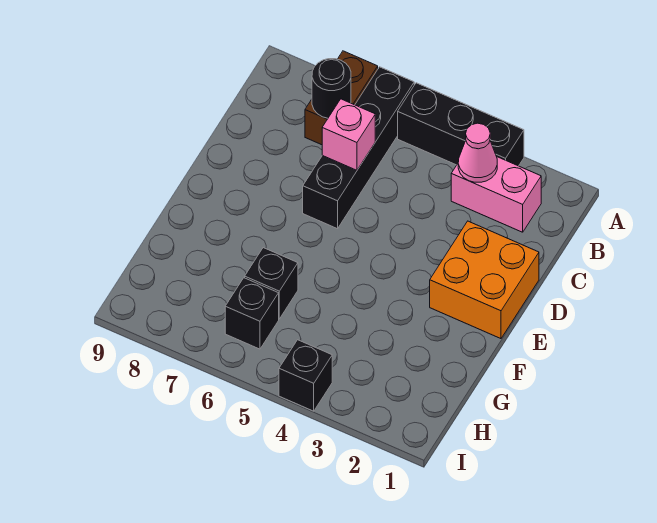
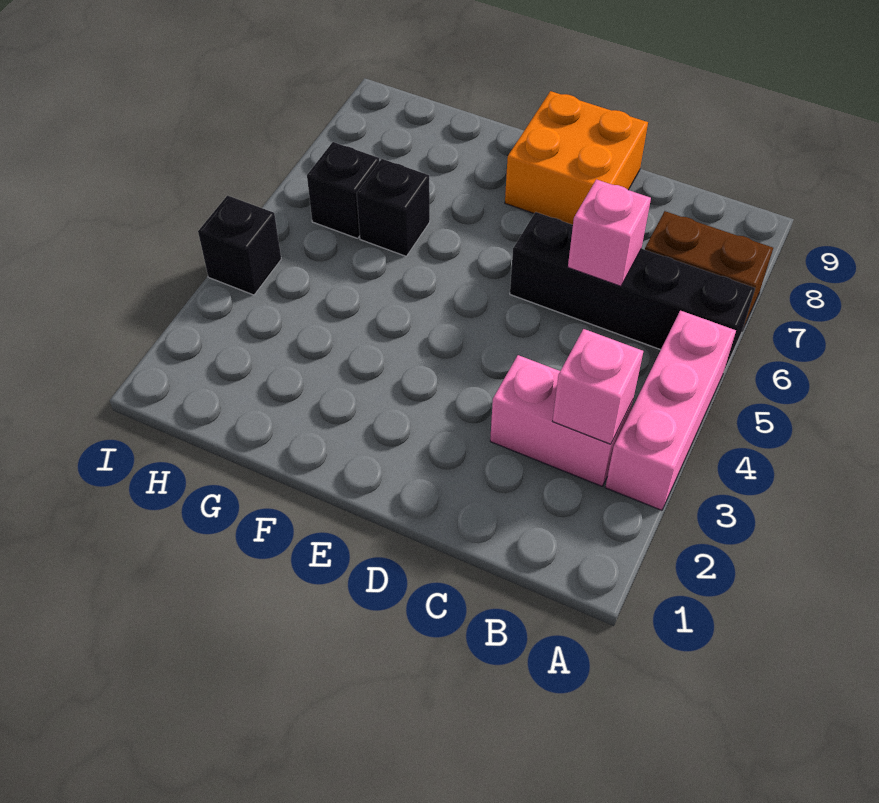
black brick A3:A5 level 1 -> pink brick A3:A5 level 1
pink brick B2:B3 level 1 -> pink brick B3:C3 level 1
pink cone B3 level 2 -> pink brick B3 level 2
black round brick B7 level 2 -> none
orange brick D1:E2 level 1 -> orange brick D8:E9 level 1

